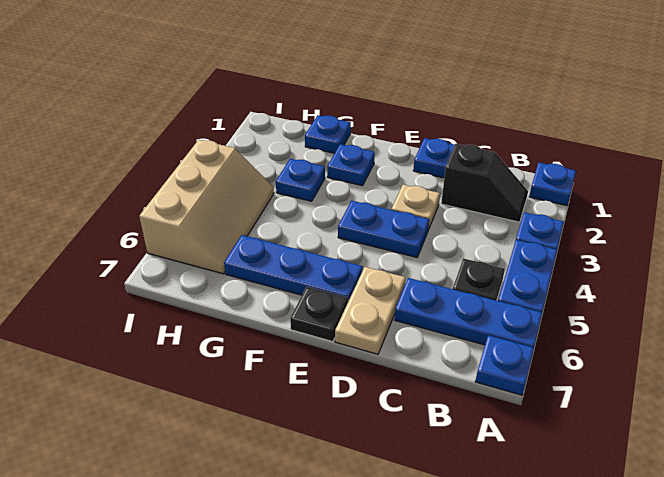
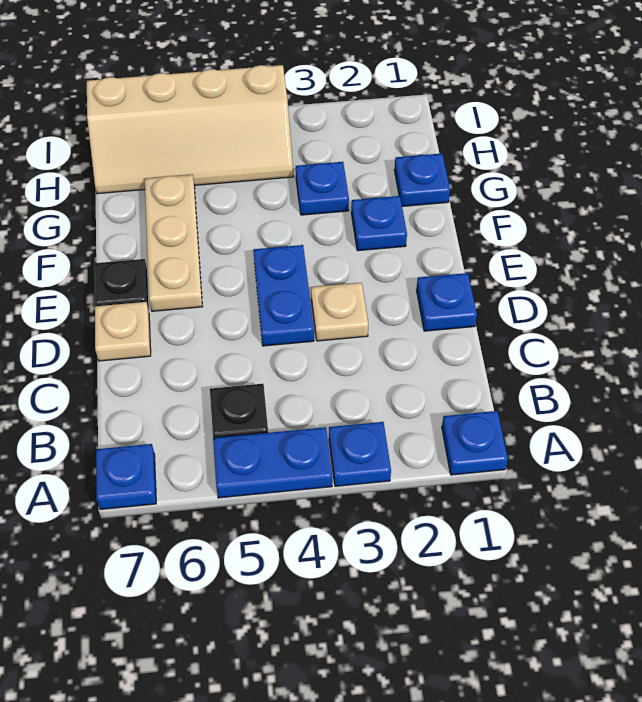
blue plate A6:C6 level 1 -> none
black slope B2:C2 level 1 top C -> none
tan plate D6:D7 level 1 -> tan plate D7 level 1
blue plate E6:G6 level 1 -> tan plate E6:G6 level 1
tan slope H4:I6 level 1 top I -> tan slope H4:I7 level 1 top I

